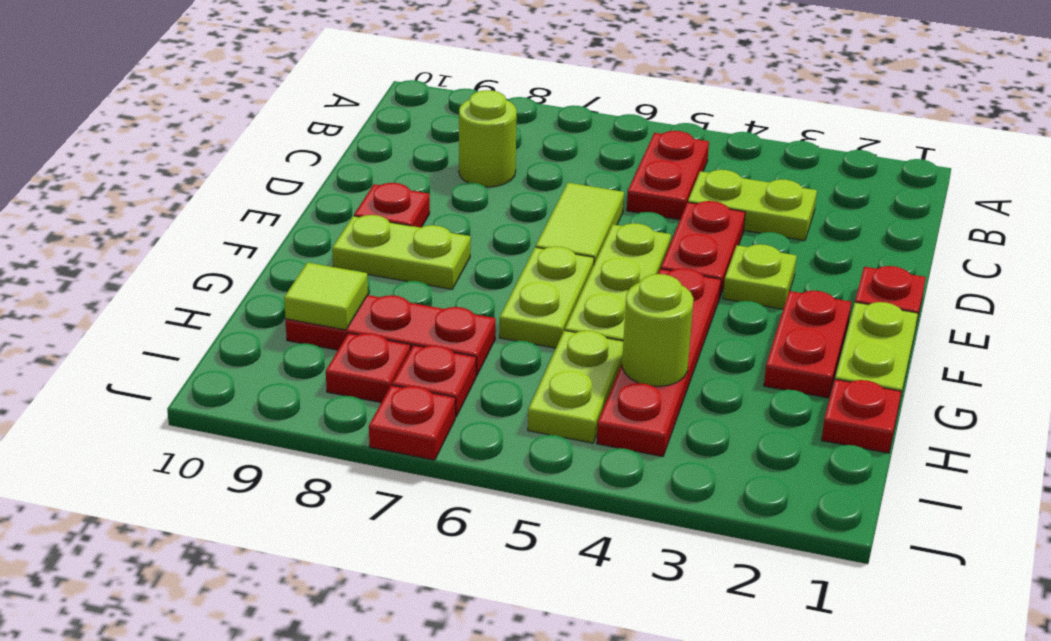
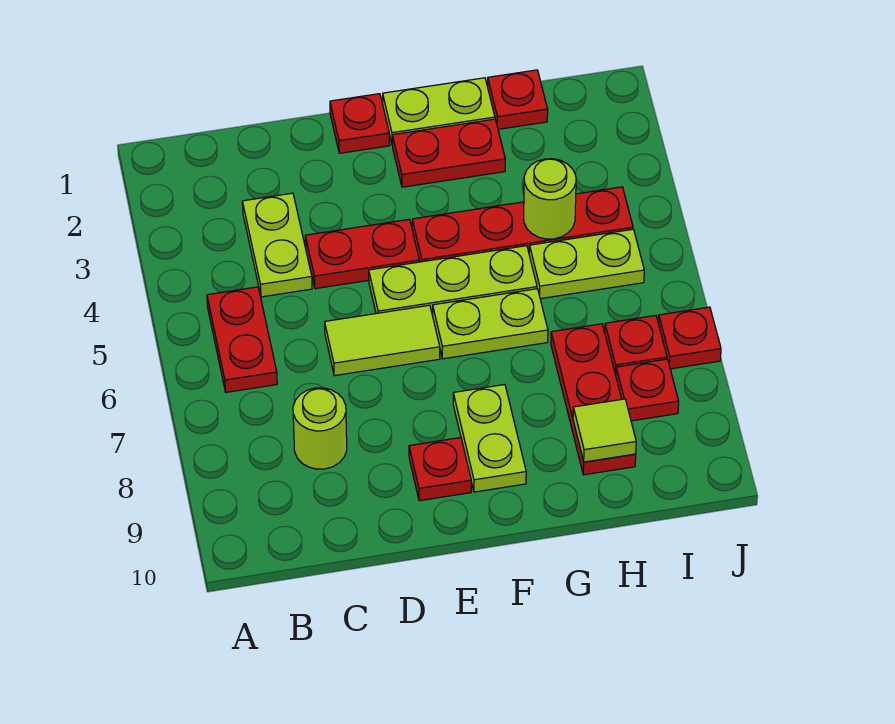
red plate B5:C5 level 1 -> red plate B5:B6 level 1
lime plate E3 level 1 -> none

